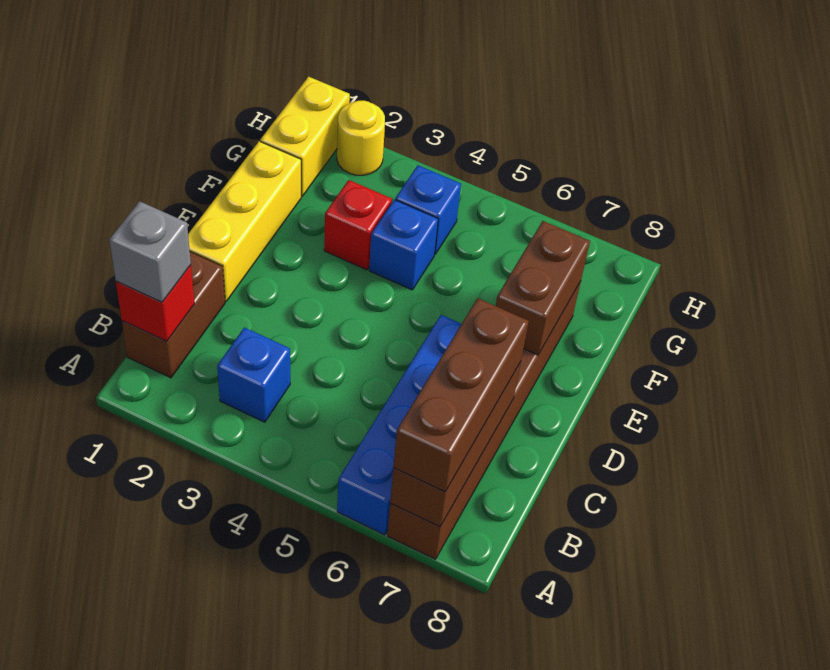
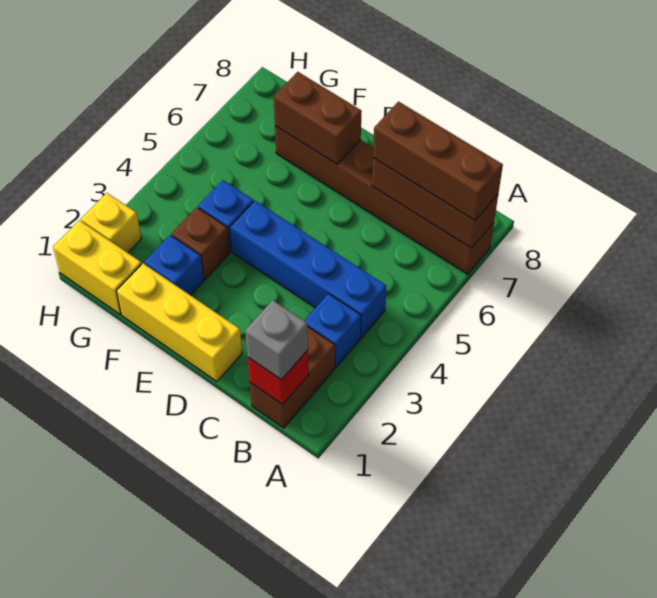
blue brick A6:D6 level 1 -> blue brick B4:E4 level 1
brown brick B1:C1 level 1 -> brown brick B1:B2 level 1
red brick F3 level 1 -> brown brick F3 level 1
blue brick G4 level 1 -> blue brick F2 level 1
yellow round brick H2 level 1 -> yellow brick H2 level 1

